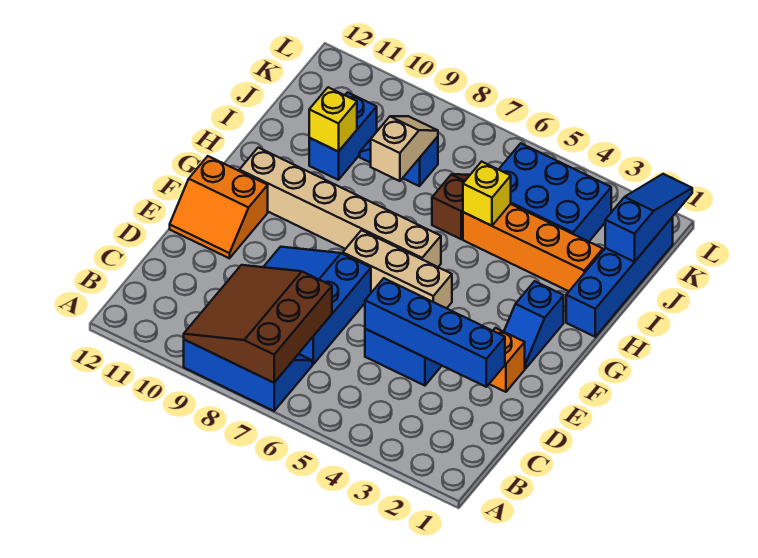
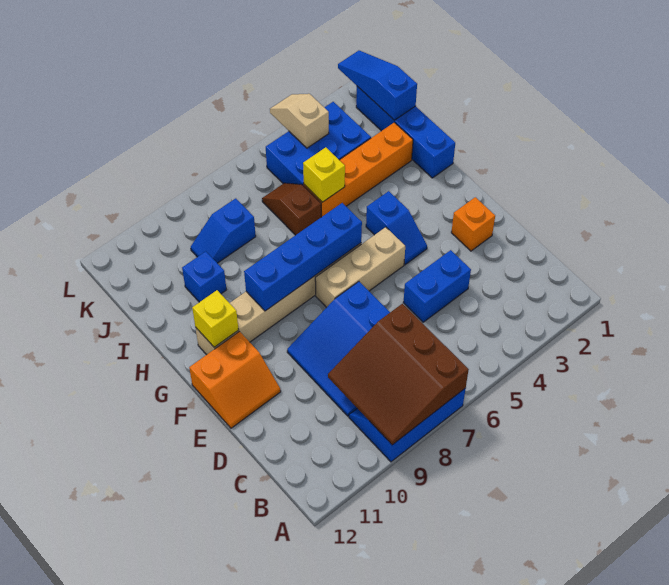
blue brick D2:D5 level 2 -> blue brick G6:G9 level 2
blue slope F2:G2 level 1 top G -> blue slope F4:G4 level 1 top G
tan slope I8:J8 level 2 top I -> tan slope K4:L4 level 2 top K
blue brick I10:J10 level 1 -> blue brick I10 level 1
yellow brick I10 level 2 -> yellow brick G11 level 2

